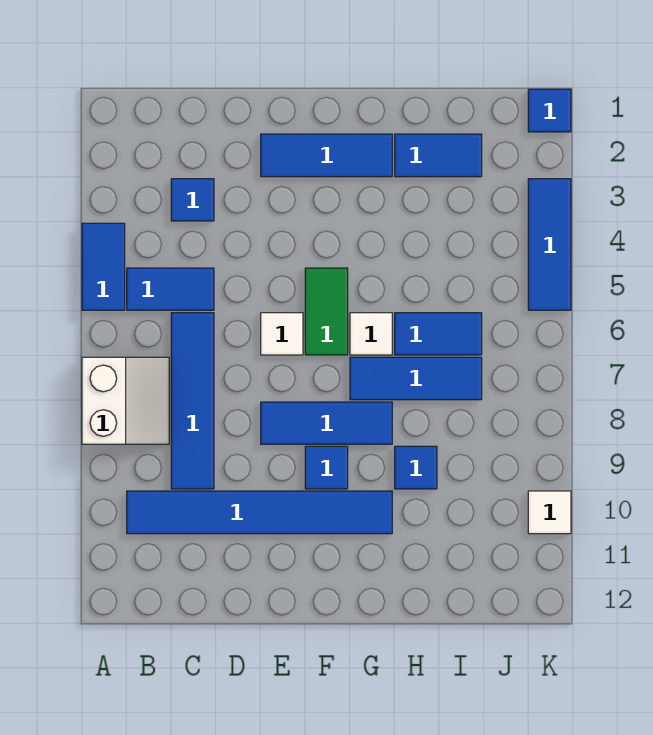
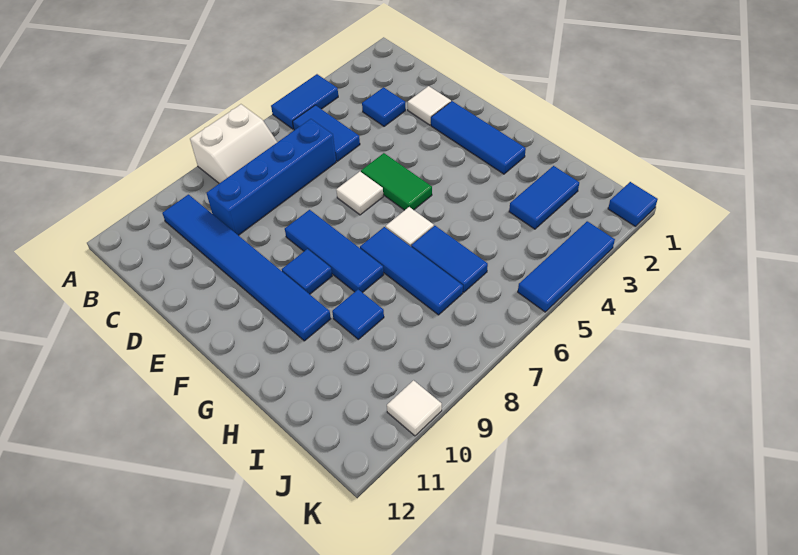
blue tile C6:C9 level 1 -> blue brick C6:C9 level 1
none -> white tile D2 level 1
green tile F5:F6 level 1 -> green tile E5:F5 level 1
blue tile H2:I2 level 1 -> blue tile I2:I3 level 1

